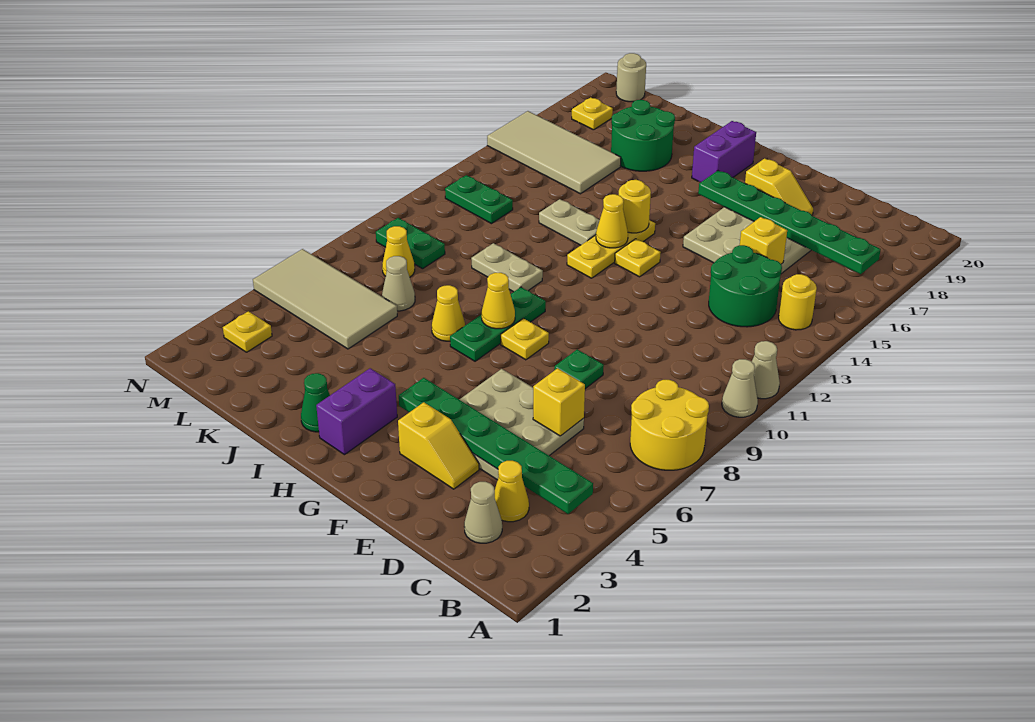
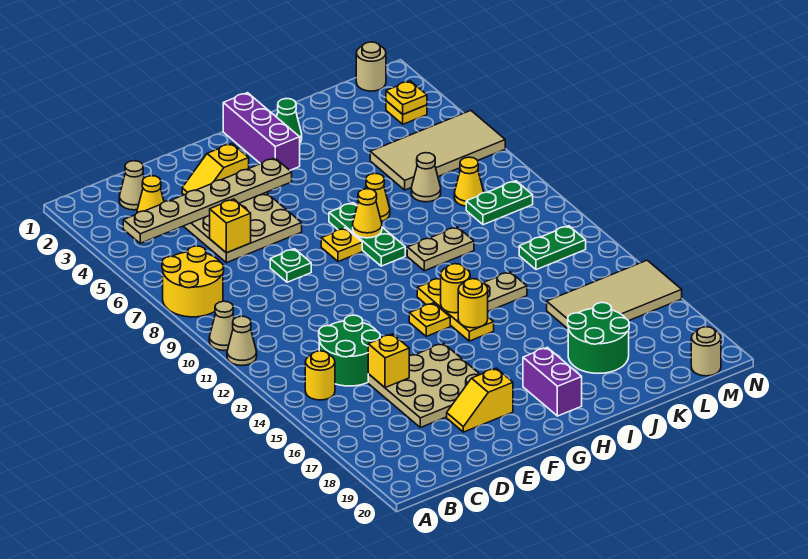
green plate B4:G4 level 2 -> tan plate B4:G4 level 2
green plate B17:G17 level 2 -> none
purple brick H2:H3 level 1 -> purple brick H1:H3 level 1
yellow cone H13 level 2 -> yellow round brick H13 level 2
none -> tan round brick M1 level 1
yellow plate M18 level 1 -> yellow plate M3 level 2

